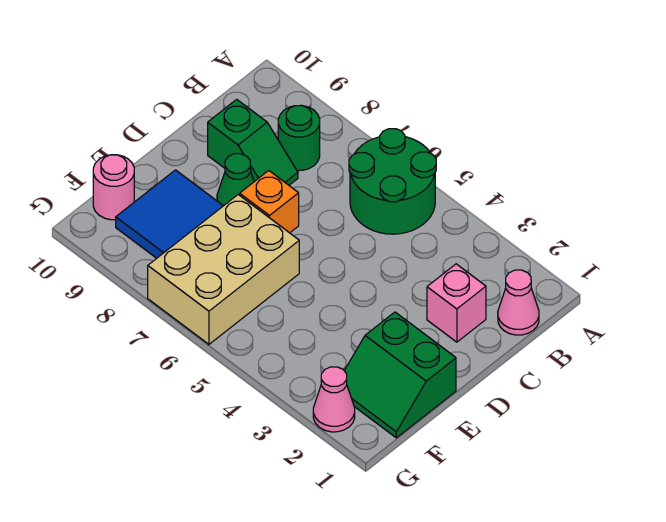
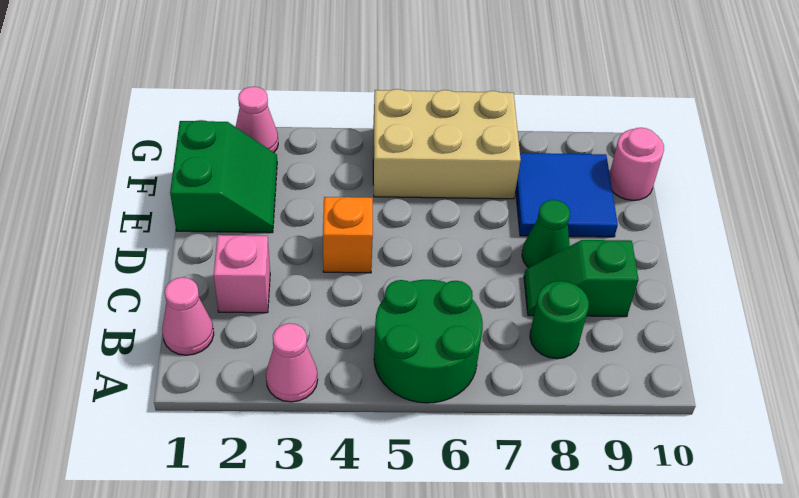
none -> pink cone A3 level 1
orange brick D7 level 1 -> orange brick D4 level 1
green slope E1:F2 level 1 top E -> green slope E1:F2 level 1 top 1
tan brick E6:G7 level 1 -> tan brick F5:G7 level 1

